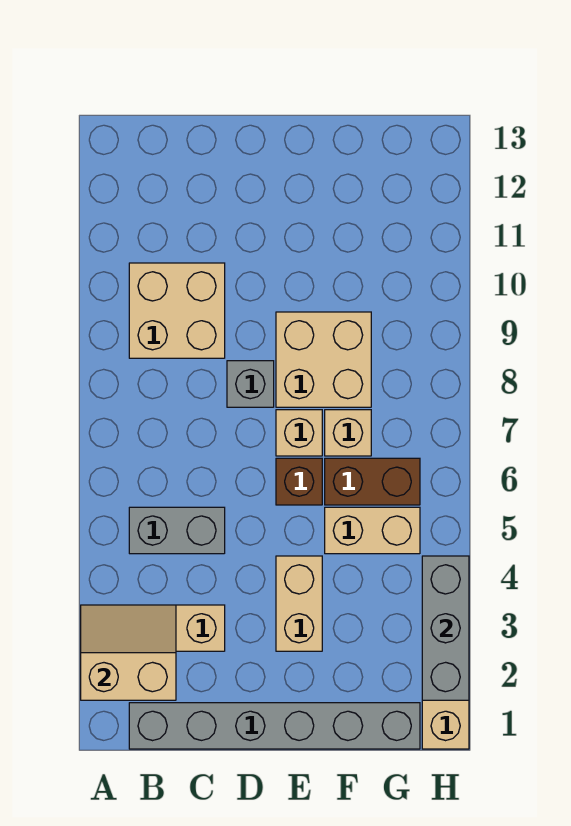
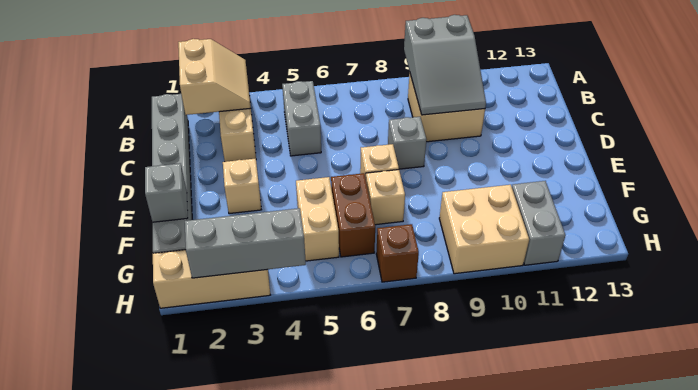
none -> grey slope A9:C10 level 2 top A
tan brick E3:E4 level 1 -> tan brick E3 level 1
brown brick E6 level 1 -> brown brick H7 level 1
tan brick E8:F9 level 1 -> tan brick G9:H10 level 1
none -> grey brick F1 level 2
none -> grey brick G11:H11 level 1

